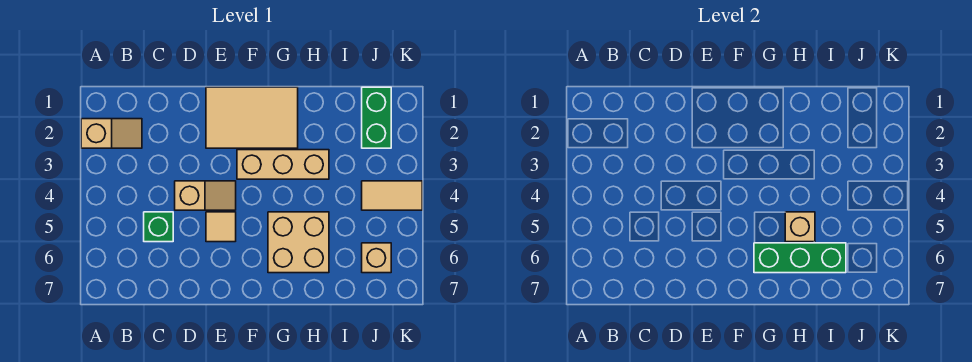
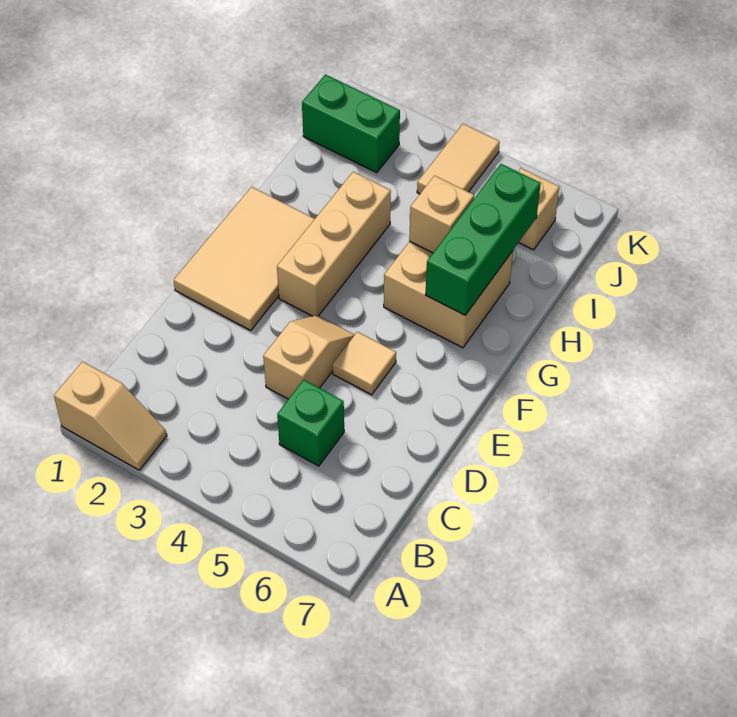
tan slope A2:B2 level 1 top A -> tan slope A1:A2 level 1 top 1

